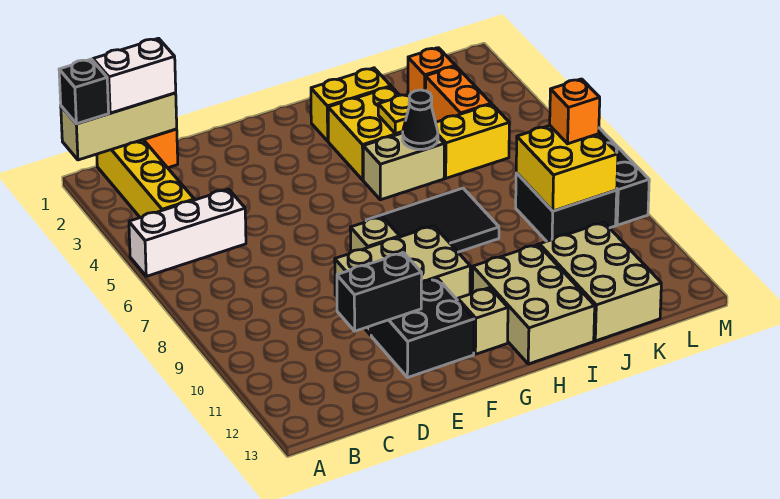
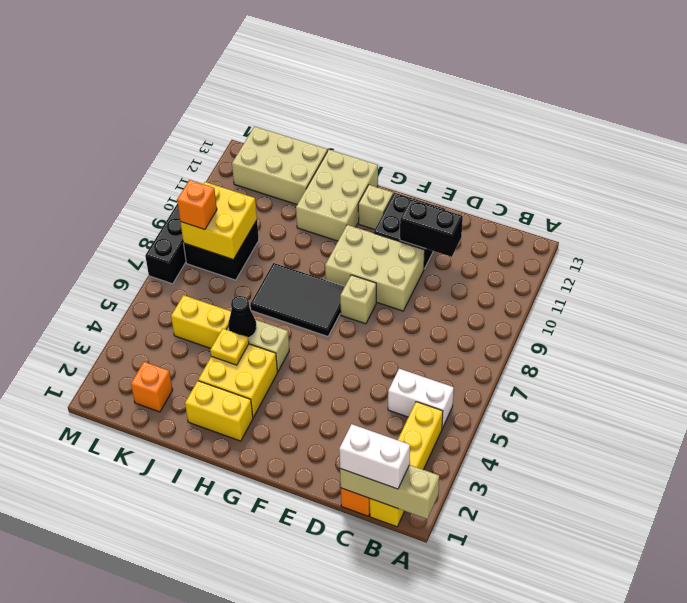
black brick A1 level 3 -> none
white brick A5:C5 level 1 -> white brick B5:C5 level 1
tan brick J11:K13 level 1 -> tan brick J12:L13 level 1
orange brick K3:K4 level 1 -> none

